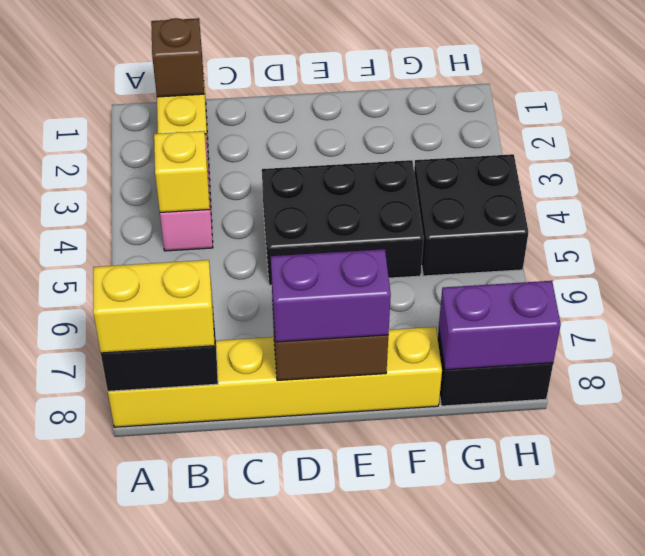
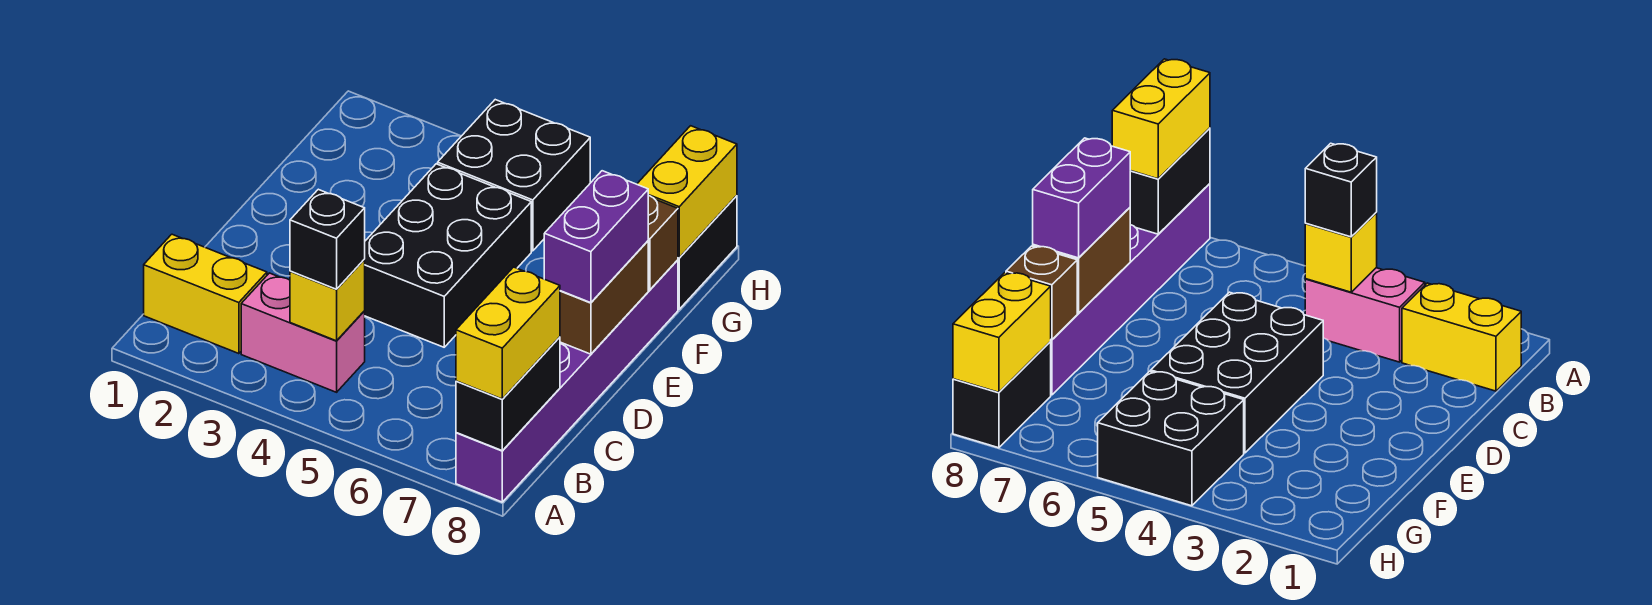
yellow brick A8:F8 level 1 -> purple brick A8:F8 level 1
brown brick B1 level 2 -> brown brick F8 level 2
none -> black brick B4 level 3
purple brick G8:H8 level 2 -> yellow brick G8:H8 level 2

